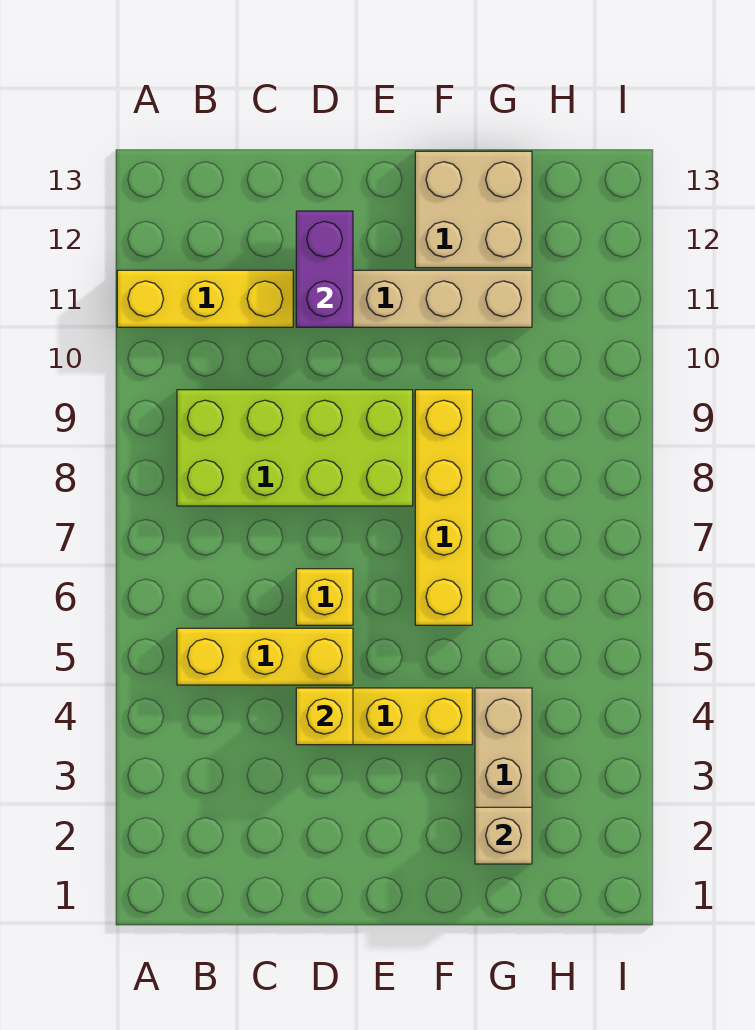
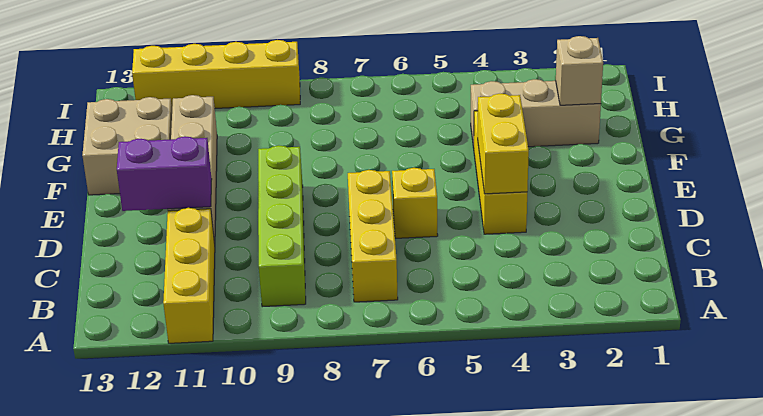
yellow brick B5:D5 level 1 -> yellow brick B7:D7 level 1
lime brick B8:E9 level 1 -> lime brick B9:E9 level 1
yellow brick D4 level 2 -> yellow brick D4:E4 level 2
yellow brick F6:F9 level 1 -> yellow brick I9:I12 level 1

